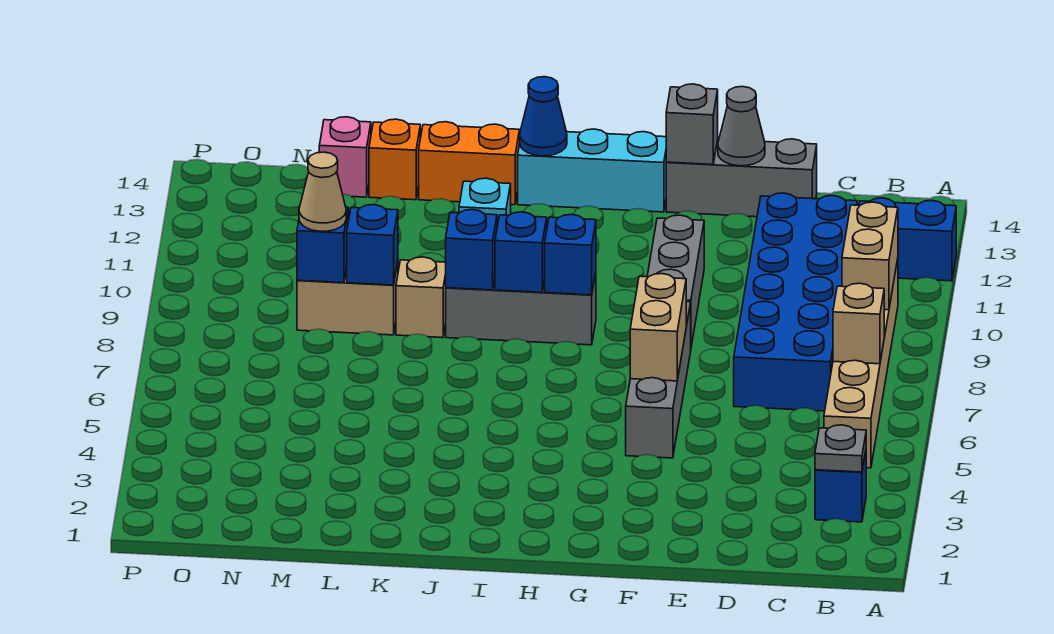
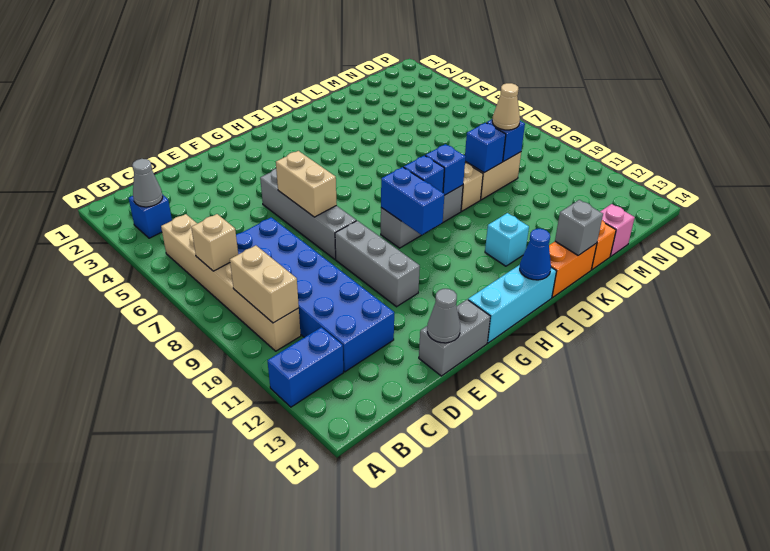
grey plate B3 level 2 -> grey cone B3 level 2
grey brick D14:F14 level 1 -> grey brick E14:F14 level 1
grey brick F14 level 2 -> grey brick K14 level 2
blue brick H9 level 2 -> blue brick H9:H10 level 2

